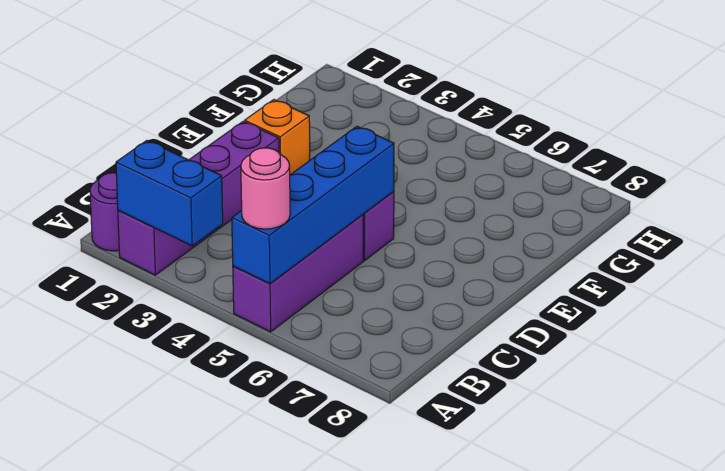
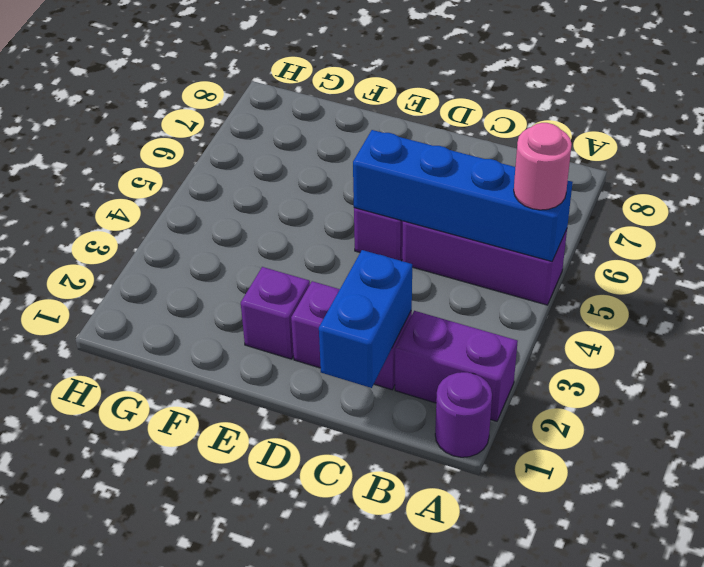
blue brick A2:A3 level 2 -> blue brick C1:C2 level 2
orange brick E2 level 1 -> purple brick E2 level 1

